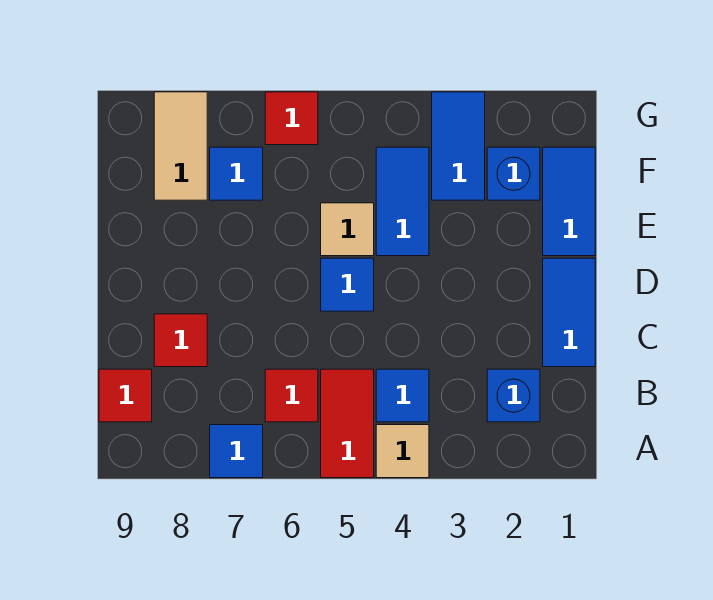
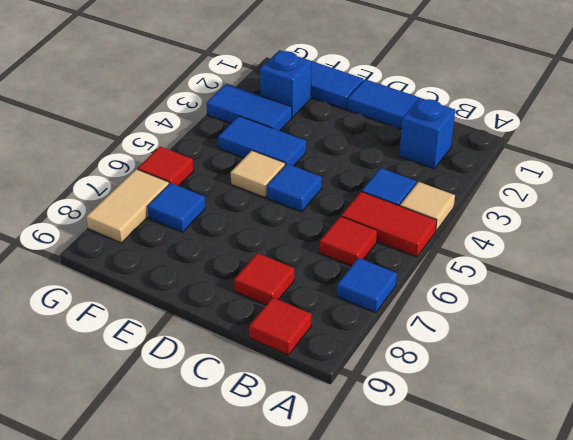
tan tile F8:G8 level 1 -> tan tile G7:G8 level 1

